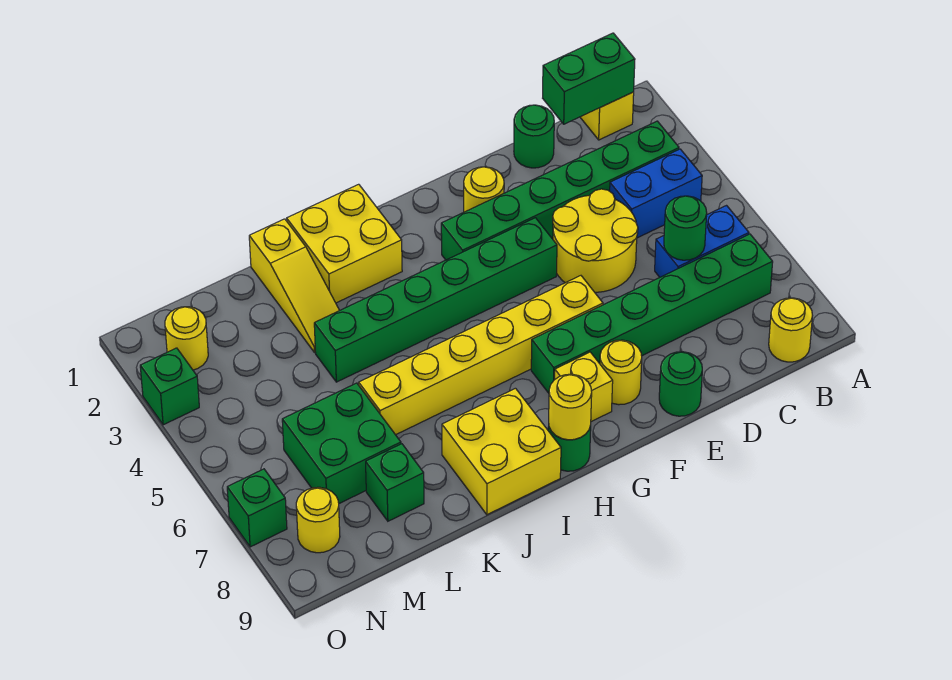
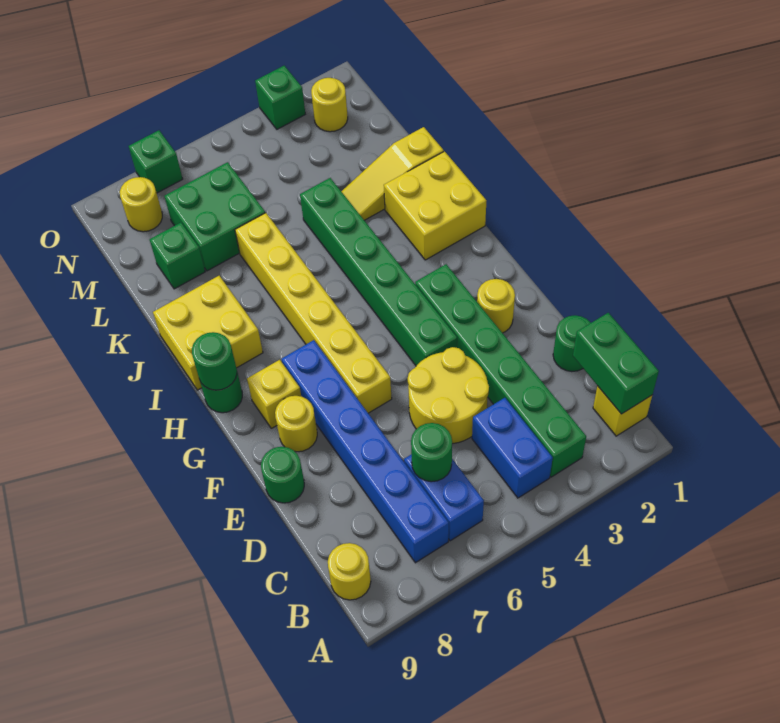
green brick B7:G7 level 1 -> blue brick B7:G7 level 1
yellow round brick H9 level 2 -> green round brick H9 level 2

